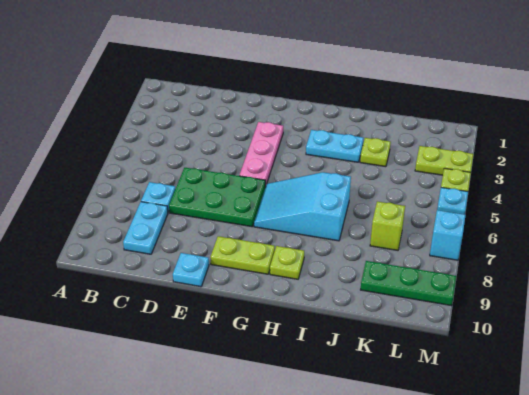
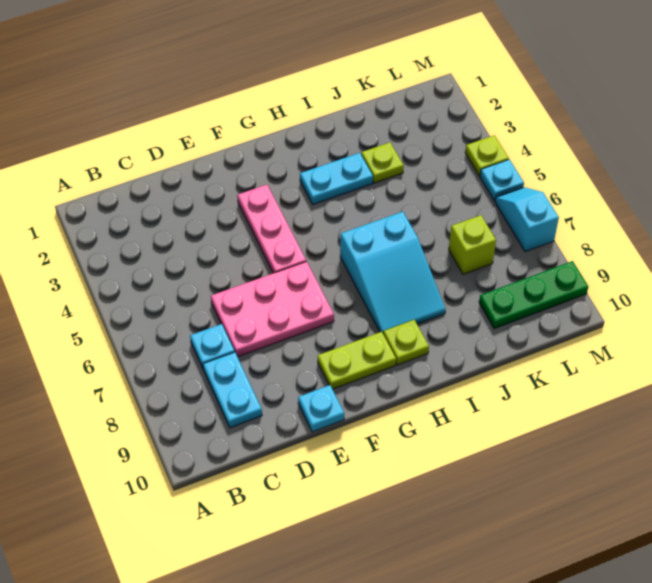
green plate D6:F7 level 1 -> pink plate D6:F7 level 1
cyan slope G6:I7 level 1 top I -> cyan slope H6:I8 level 1 top 6
lime plate L3:M3 level 1 -> none

